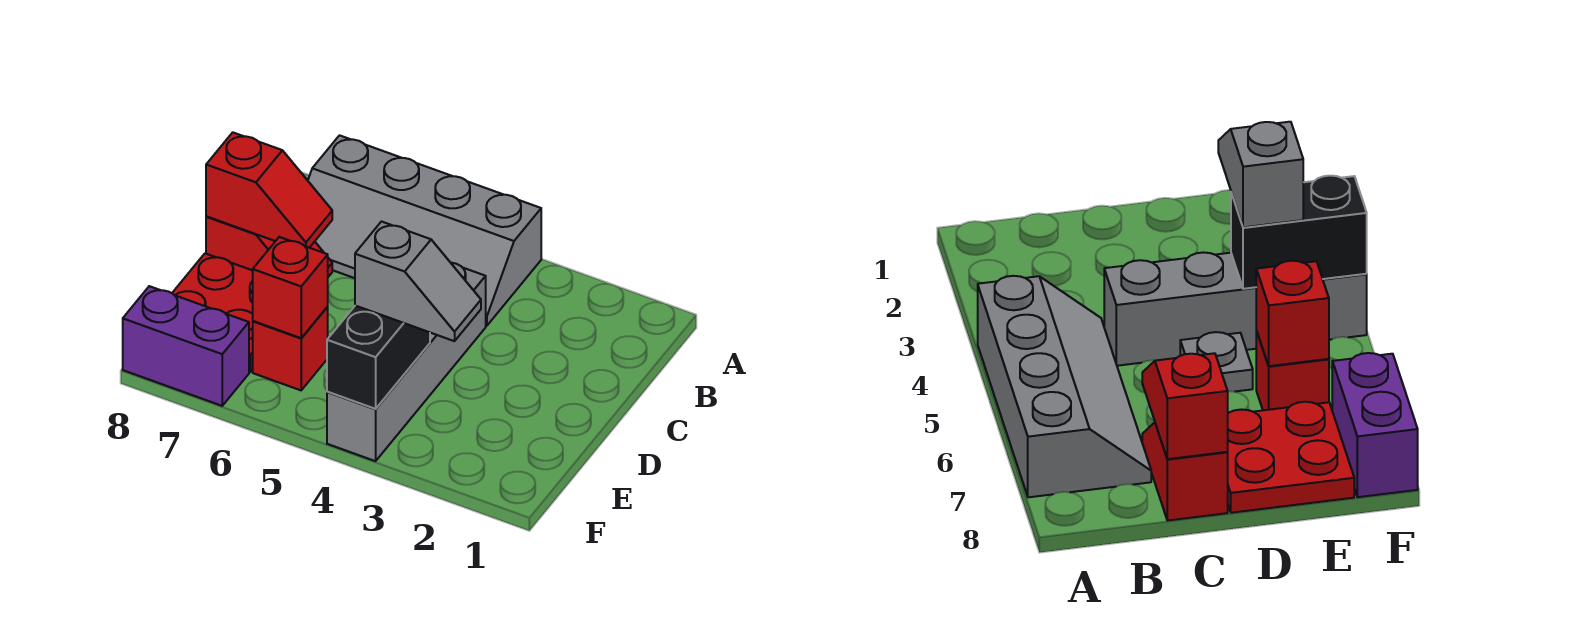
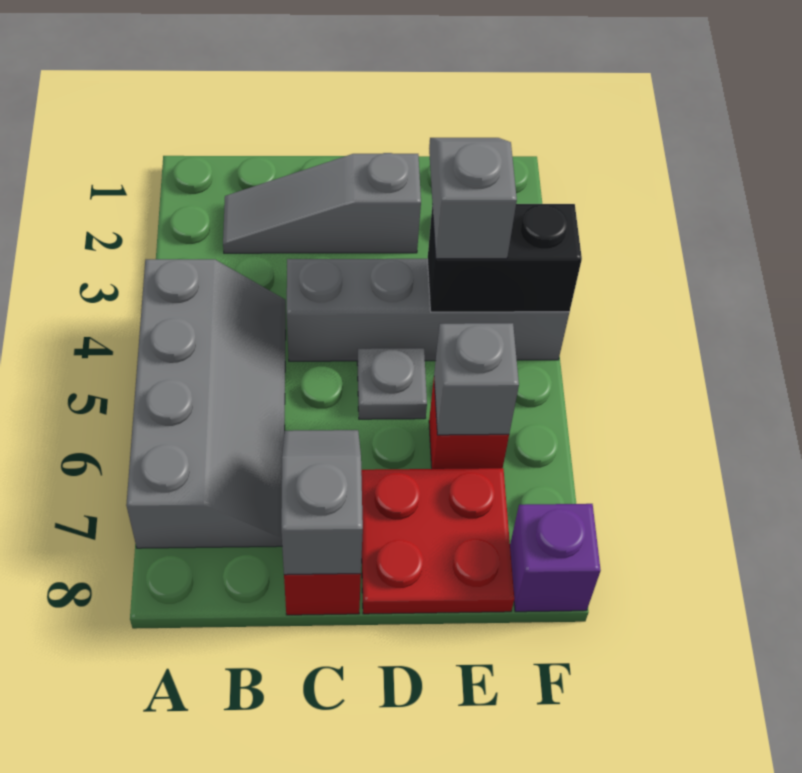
none -> grey slope B2:D2 level 1 top D
red slope C7:C8 level 2 top 8 -> grey slope C7:C8 level 2 top 8
red brick E6 level 2 -> grey brick E6 level 2
purple brick F7:F8 level 1 -> purple brick F8 level 1

